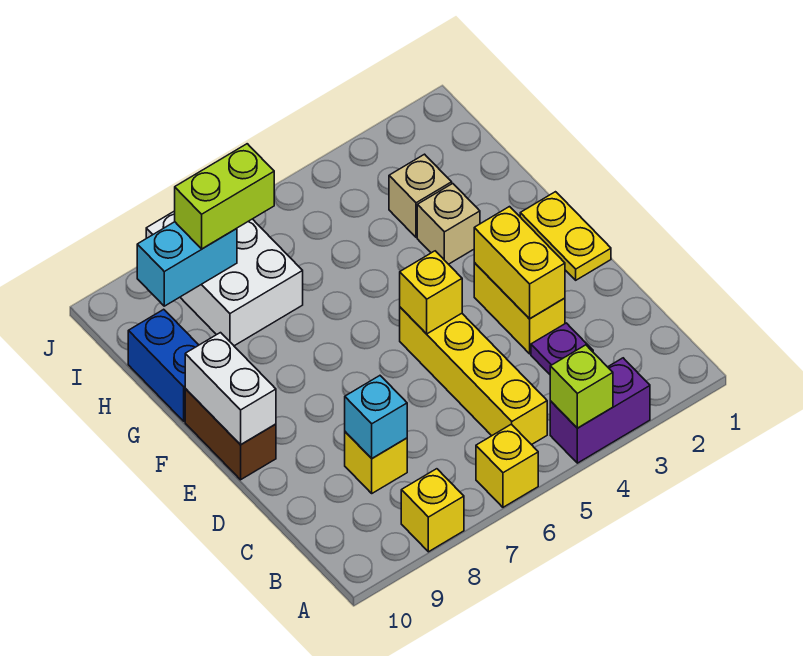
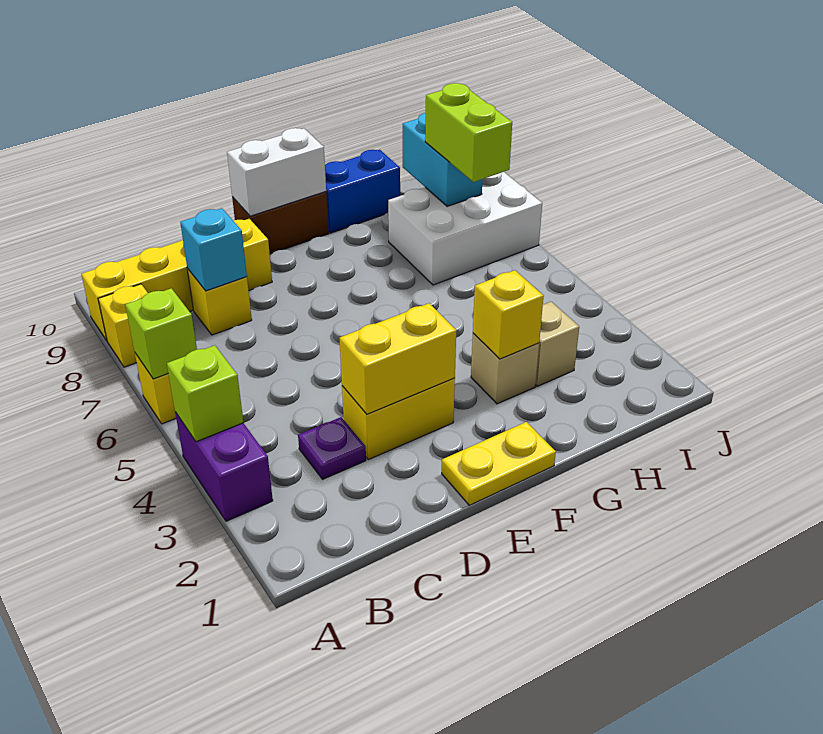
none -> lime brick A6 level 2
yellow brick B5:E5 level 1 -> yellow brick A9:D9 level 1
yellow brick E5 level 2 -> yellow brick G3 level 2

